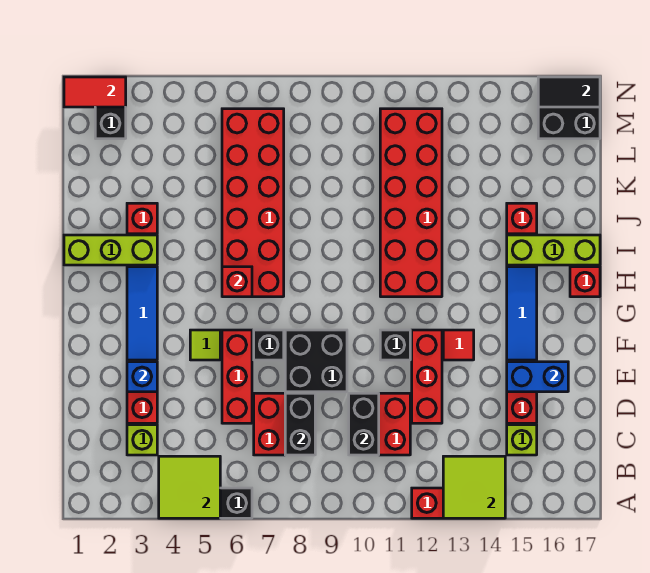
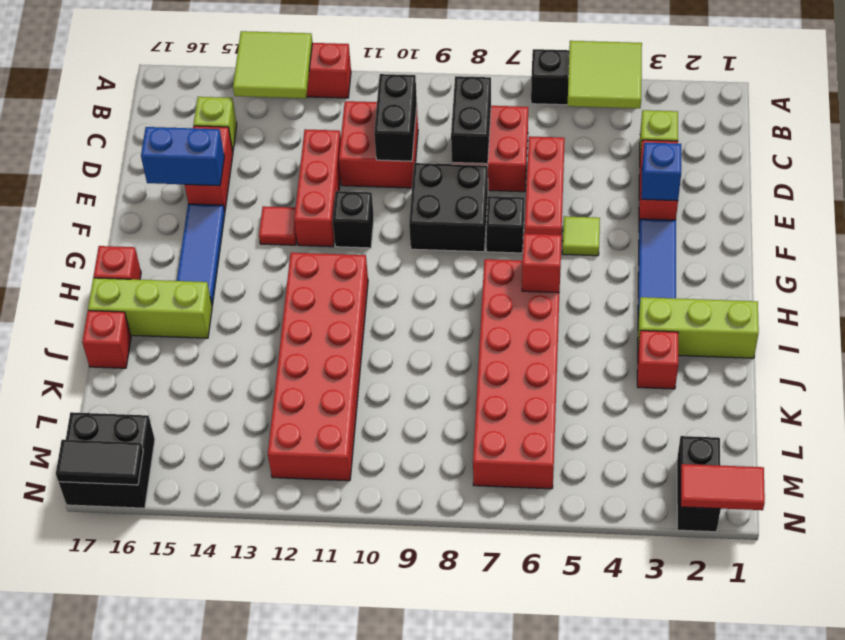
red brick J15 level 1 -> red brick J17 level 1

